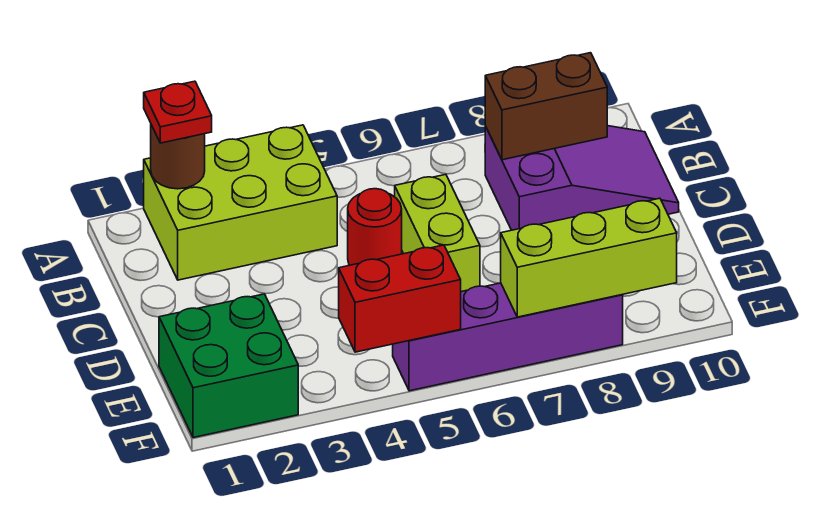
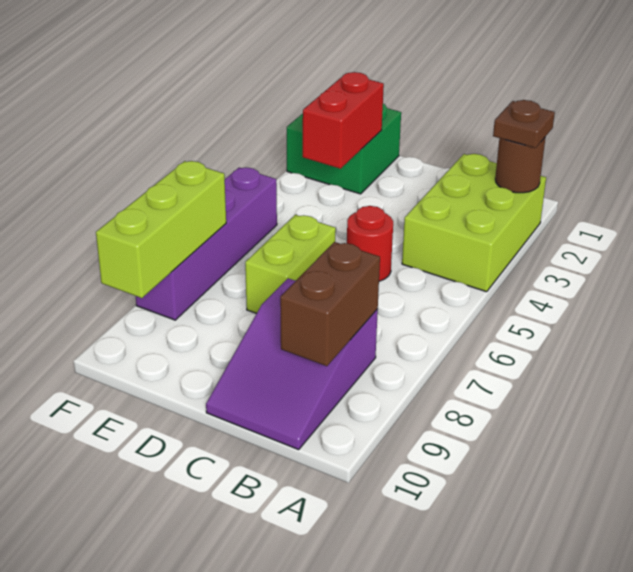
red plate A2 level 3 -> brown plate A2 level 3
lime brick C6:D6 level 1 -> lime brick D6:D7 level 1
red brick F4:F5 level 2 -> red brick E2:E3 level 2

